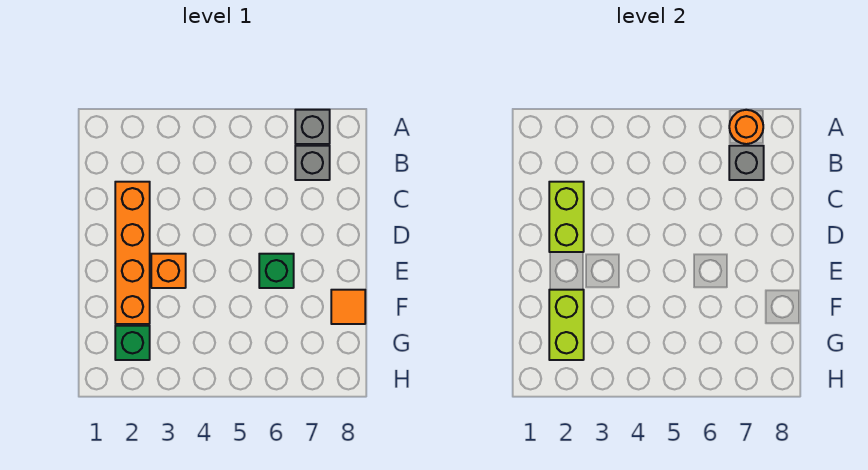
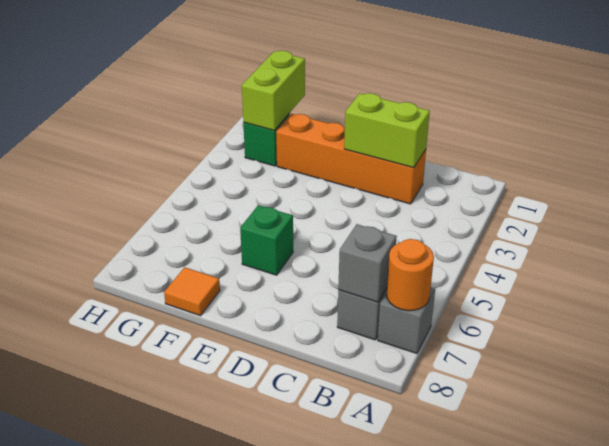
orange brick E3 level 1 -> none
lime brick F2:G2 level 2 -> lime brick G1:G2 level 2

